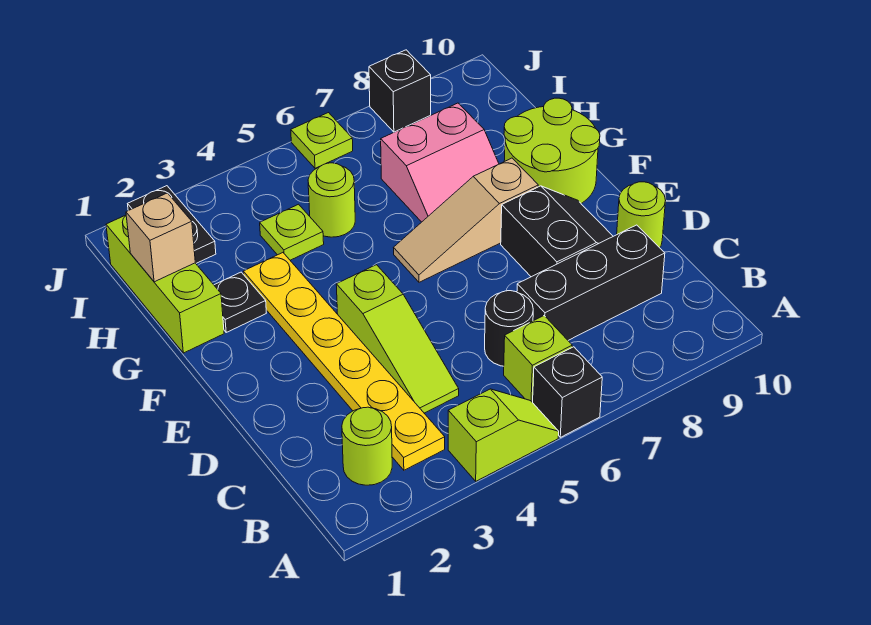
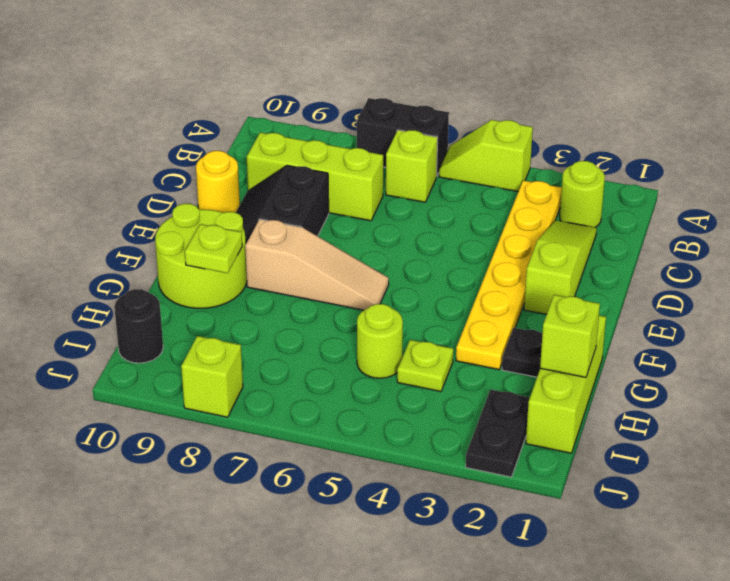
black brick A6 level 1 -> black brick A6:A7 level 1
lime slope C4:E4 level 1 top E -> lime slope C2:E2 level 1 top E
black round brick C6 level 1 -> black round brick I10 level 1
black brick C7:C9 level 1 -> lime brick C7:C9 level 1
lime round brick D10 level 1 -> yellow round brick D10 level 1
pink slope G7:H8 level 1 top H -> none
tan brick H1 level 2 -> lime brick H1 level 2
lime plate J6 level 1 -> lime plate G9 level 2
black brick J8 level 1 -> lime brick J8 level 1

